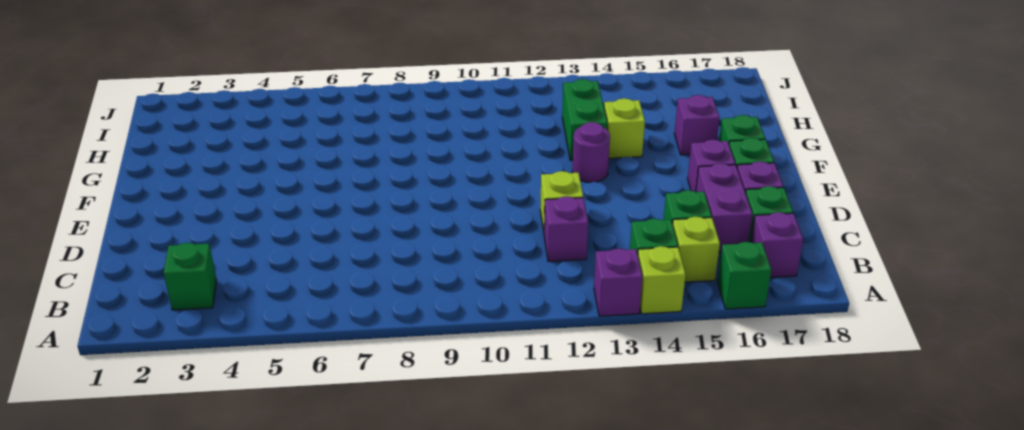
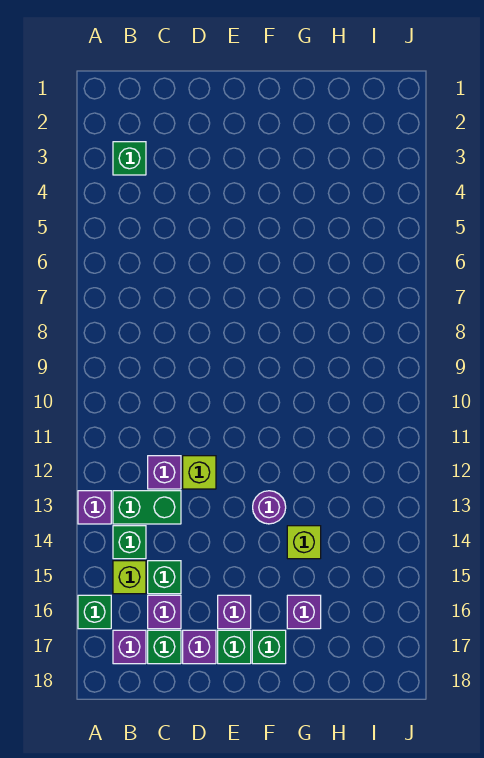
lime brick A14 level 1 -> none
purple brick C16:D16 level 1 -> purple brick C16 level 1
green brick G13:H13 level 1 -> green brick B13:C13 level 1

